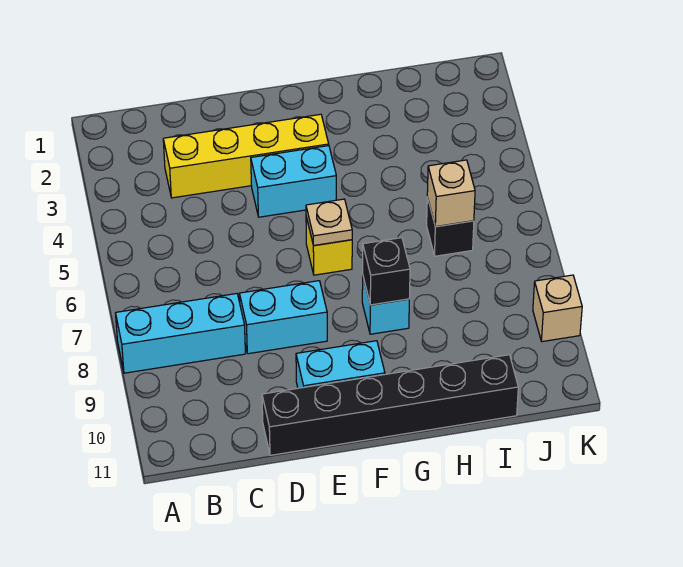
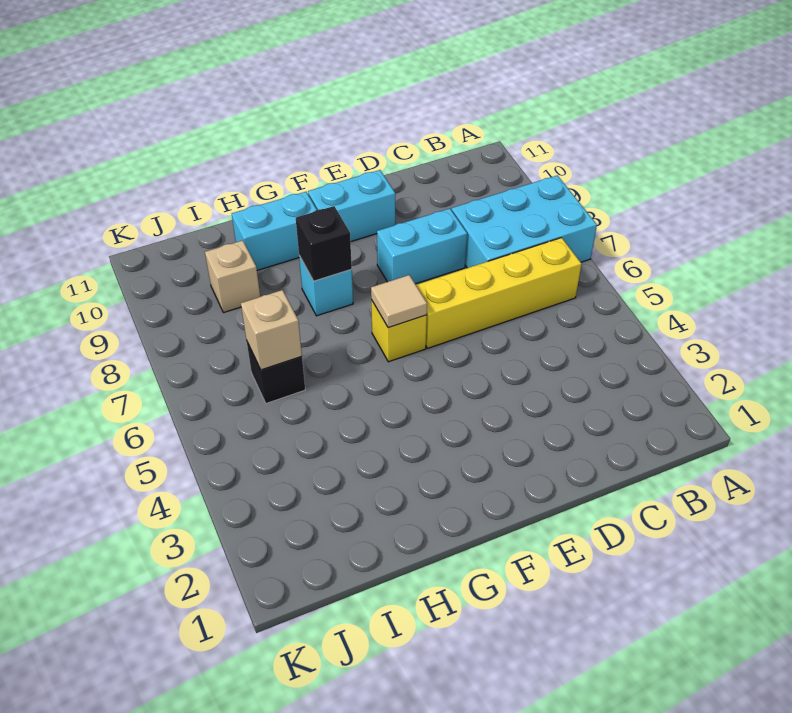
cyan brick A8:C8 level 1 -> cyan brick A7:C8 level 1
yellow brick C3:F3 level 1 -> yellow brick B6:E6 level 1
black brick D11:I11 level 1 -> none
cyan brick E4:F4 level 1 -> cyan brick G10:H10 level 1
tan plate F6 level 2 -> tan tile F6 level 2
tan brick K9 level 1 -> tan brick I9 level 1

